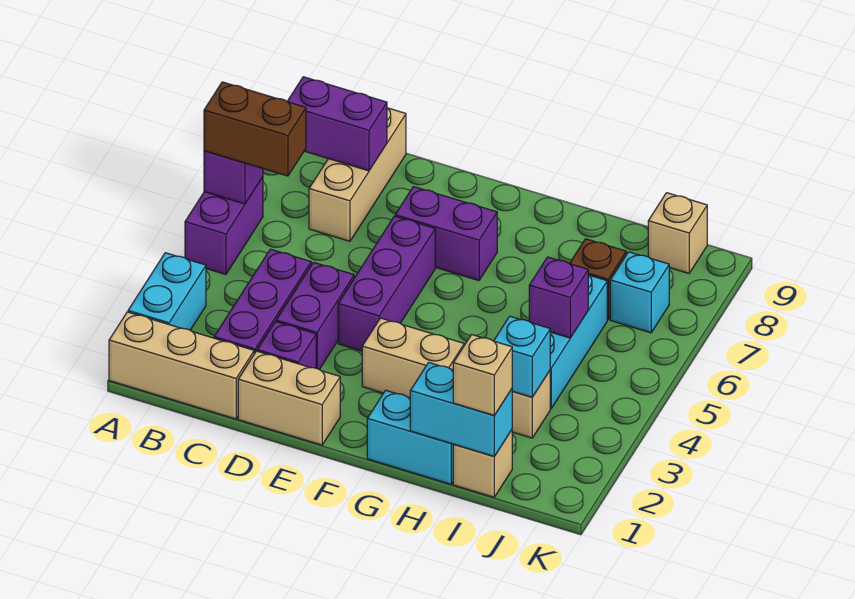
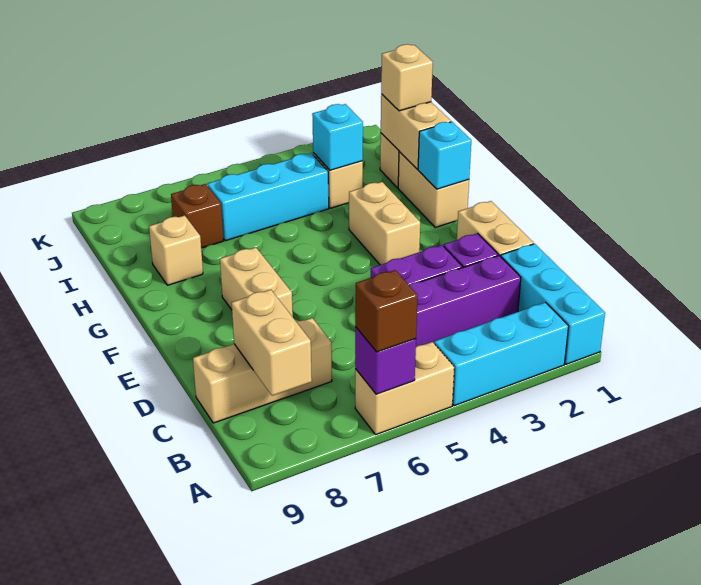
tan brick A1:C1 level 1 -> cyan brick A1:C1 level 1
cyan brick A2:A3 level 1 -> cyan brick A2:A4 level 1
purple brick A5:A6 level 1 -> tan brick A5:A6 level 1
brown brick A6:B6 level 3 -> brown brick A6 level 3
purple brick B8:C8 level 2 -> tan brick B8:C8 level 2
purple brick E4:E6 level 1 -> none
purple brick E7:F7 level 1 -> tan brick E7:F7 level 1
cyan brick G1:H1 level 1 -> tan brick G1:H1 level 1
cyan brick H1:I1 level 2 -> tan brick H1:I1 level 2
purple brick I5 level 2 -> none
cyan brick J7 level 1 -> cyan brick G1 level 2
tan brick J9 level 1 -> tan brick H8 level 1

